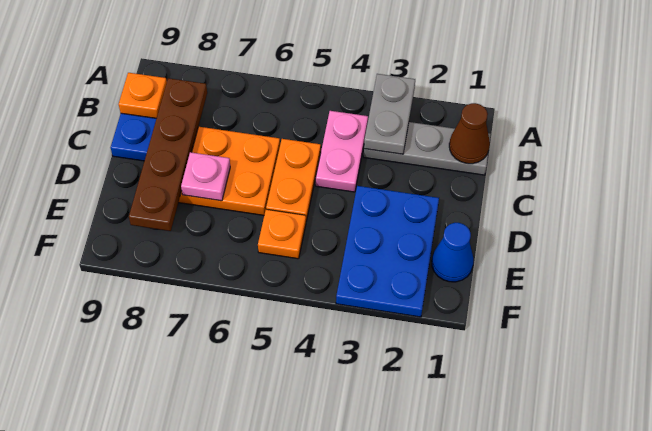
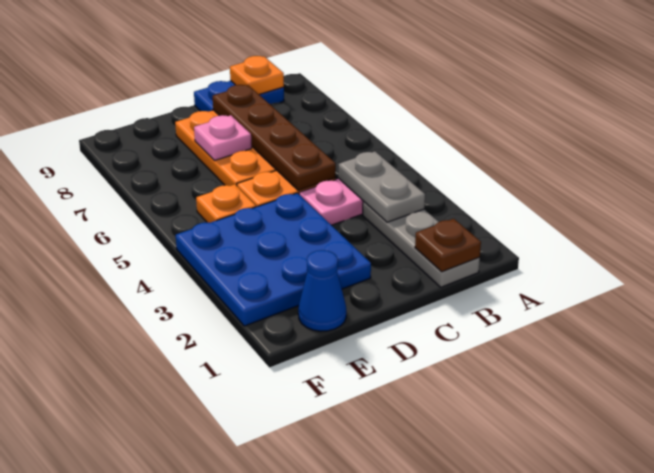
grey plate A3:B3 level 2 -> grey plate B3:B4 level 2
brown cone B1 level 2 -> brown plate B1 level 2
brown plate B8:E8 level 2 -> brown plate C5:C8 level 2
blue plate D2:F3 level 1 -> blue plate D2:F4 level 1

